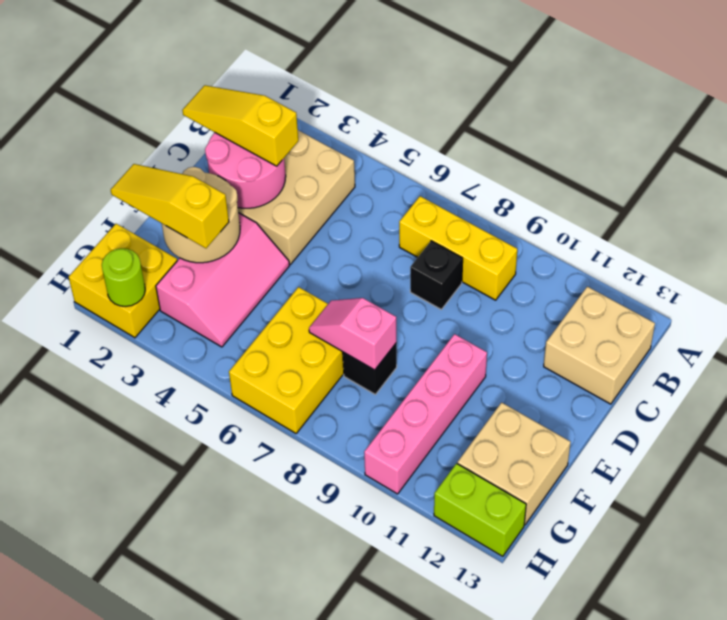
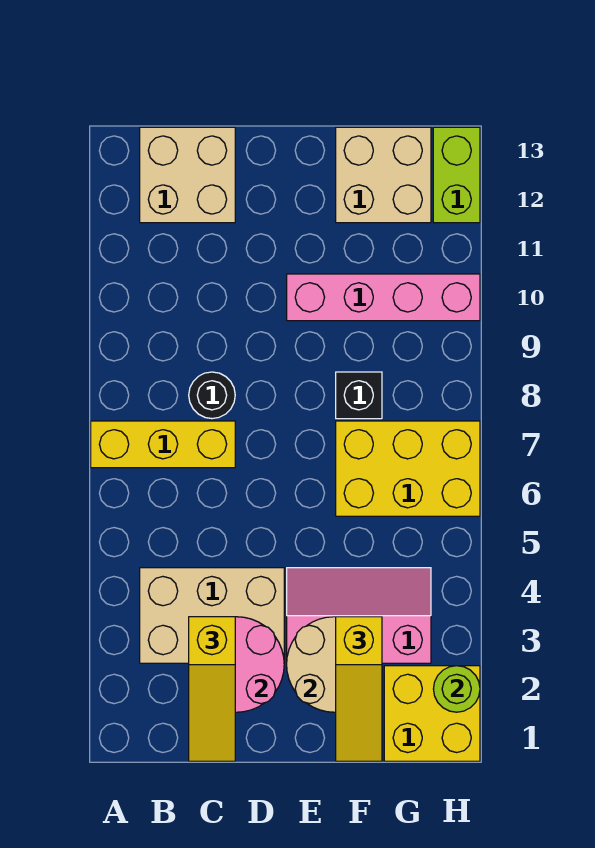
yellow brick B7:B9 level 1 -> yellow brick A7:C7 level 1
black brick C8 level 1 -> black round brick C8 level 1
pink slope F7:F8 level 2 top 8 -> none

